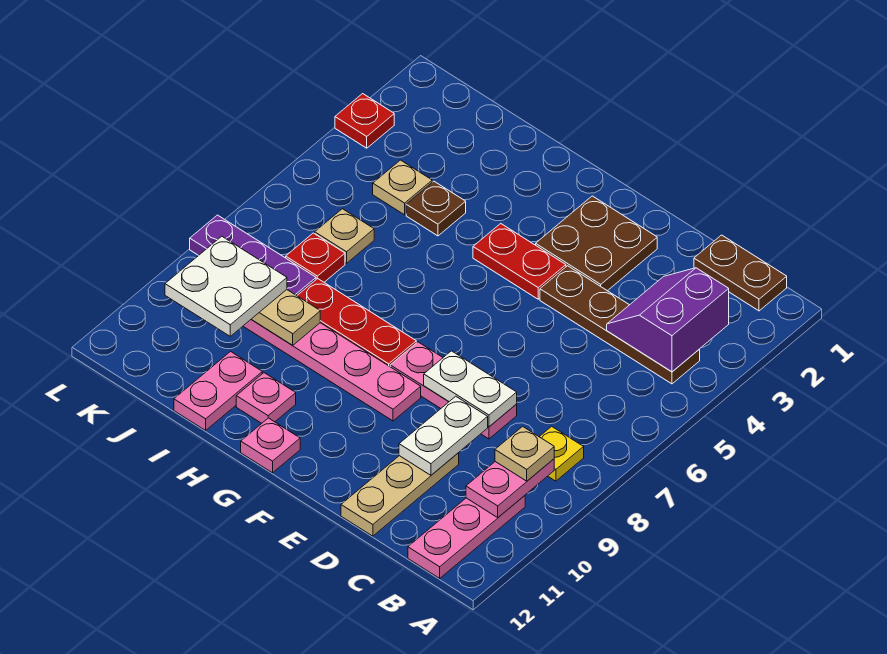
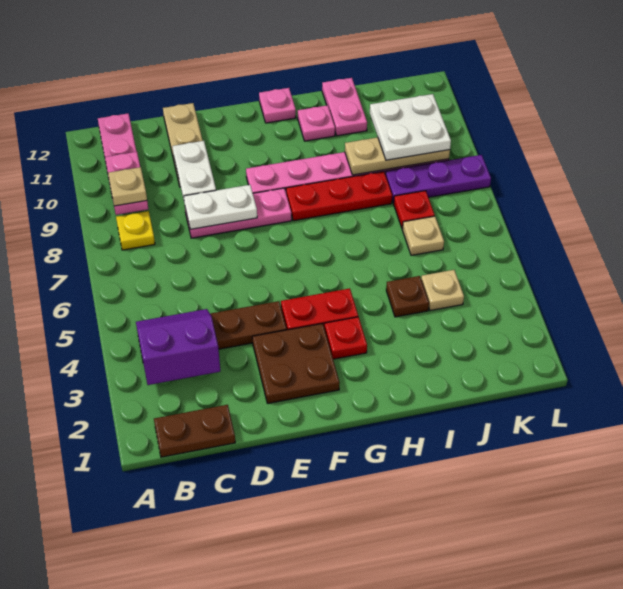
purple slope B3:C4 level 2 top B -> purple slope B3:C4 level 2 top 3
red plate L3 level 1 -> red plate G3 level 1

